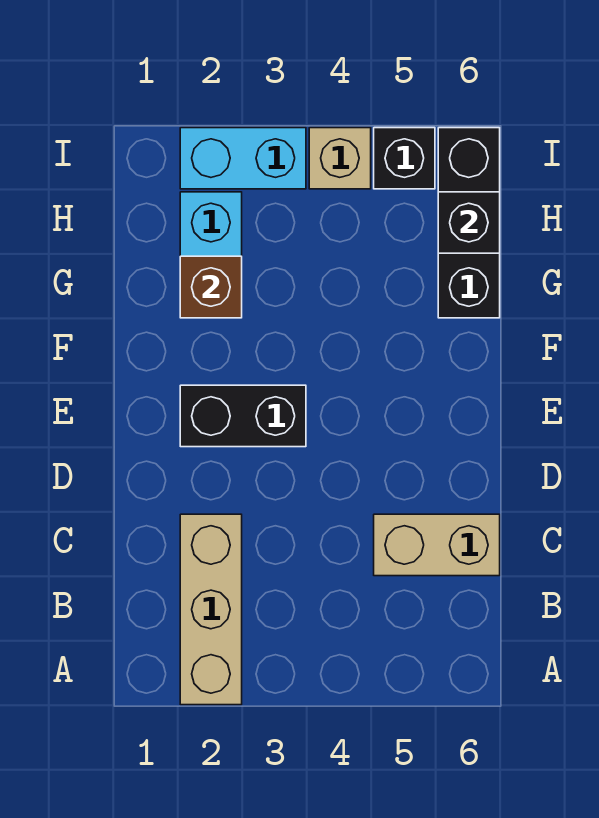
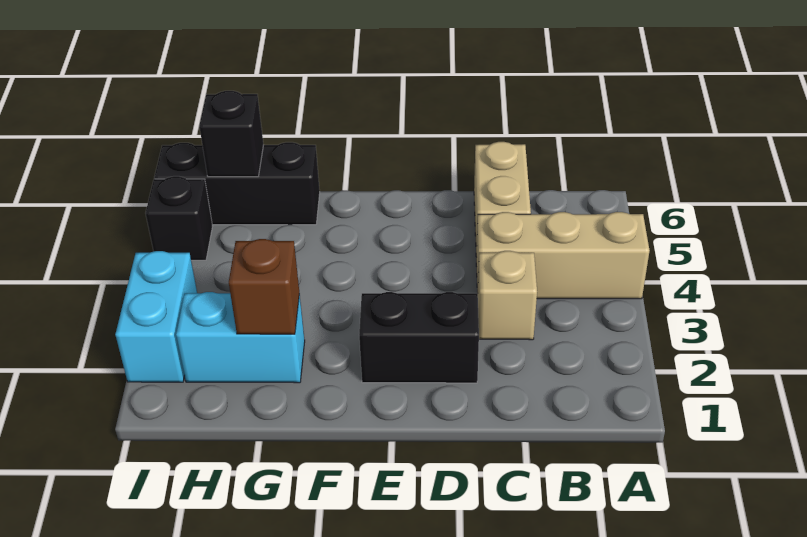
tan brick A2:C2 level 1 -> tan brick A4:C4 level 1
black brick E2:E3 level 1 -> black brick D2:E2 level 1
tan brick I4 level 1 -> tan brick C3 level 1

